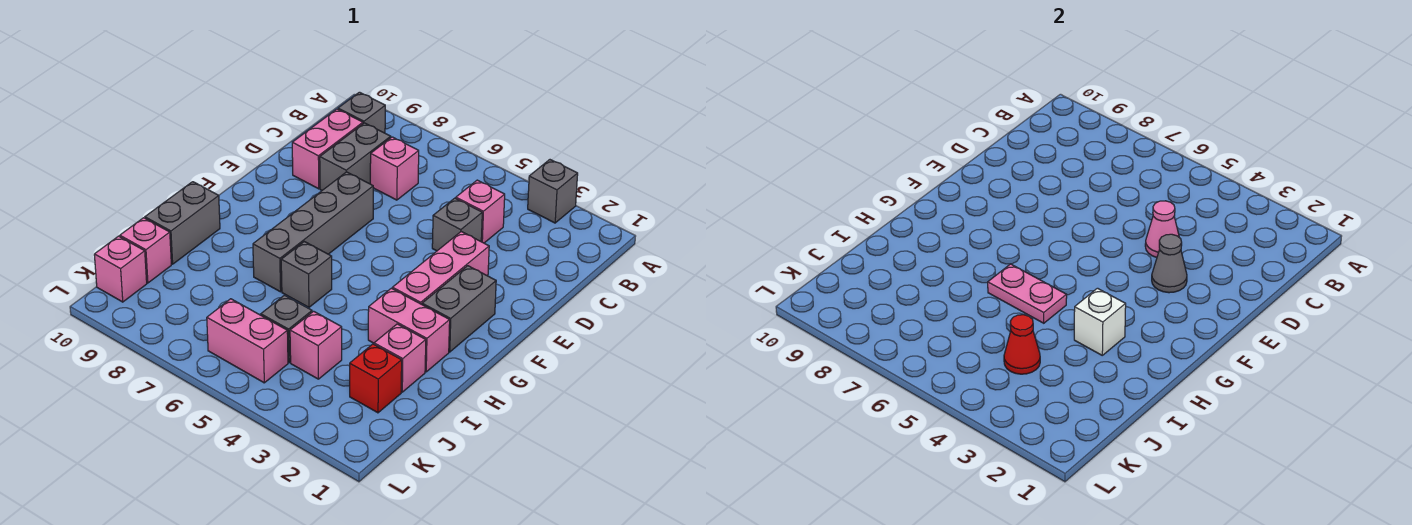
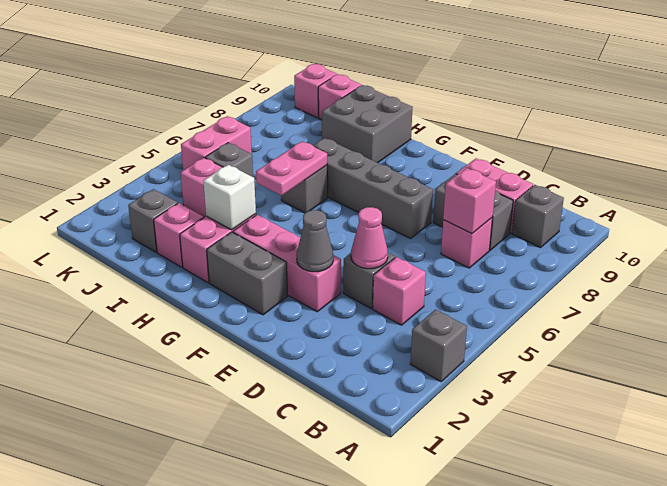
none -> pink brick C7 level 2
grey brick H10:I10 level 1 -> grey brick H9:I10 level 1
red brick J2 level 1 -> grey brick J2 level 1
red cone J4 level 2 -> none

